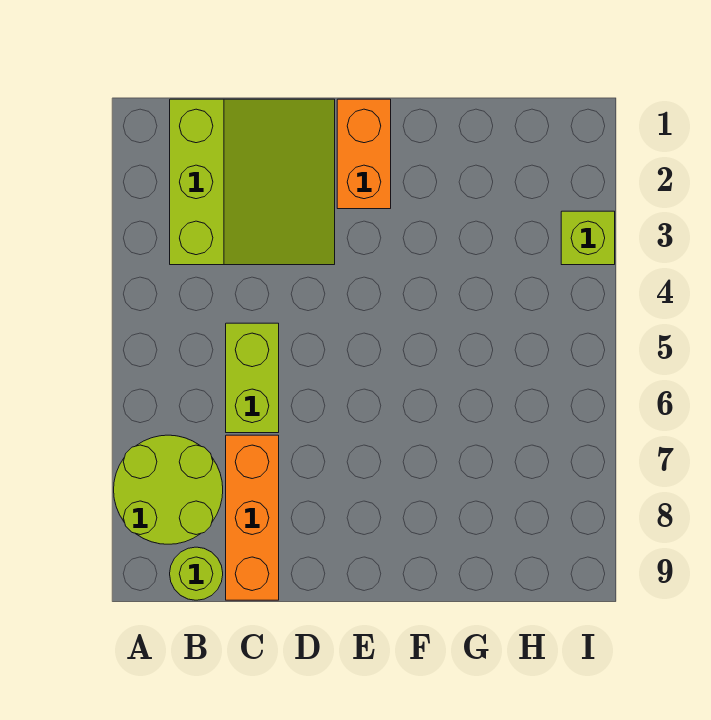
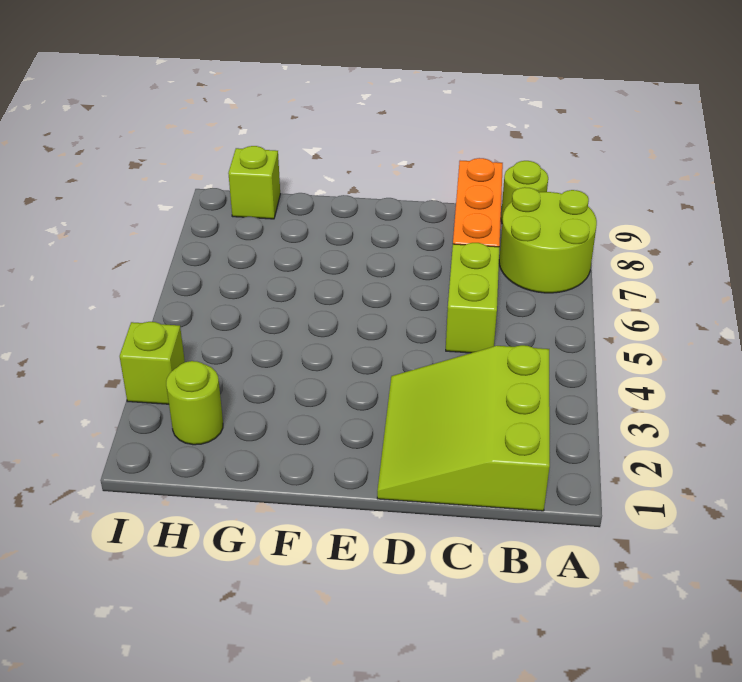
orange brick E1:E2 level 1 -> none
none -> lime round brick H2 level 1
none -> lime brick H9 level 1

